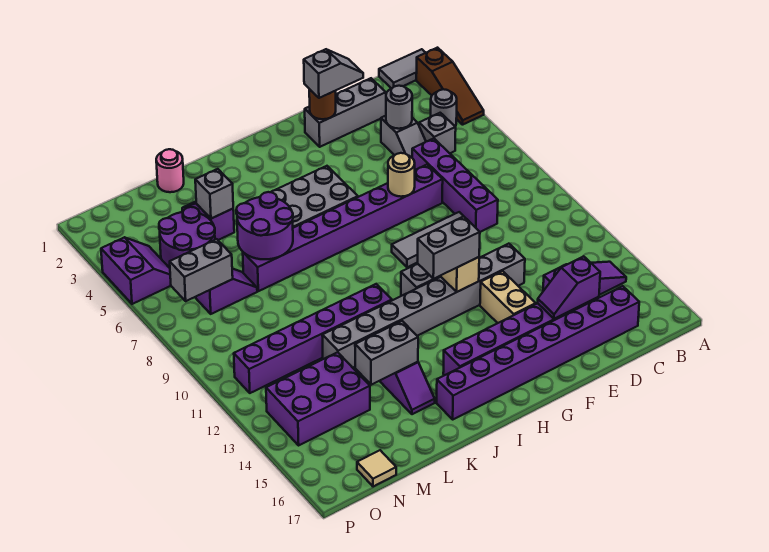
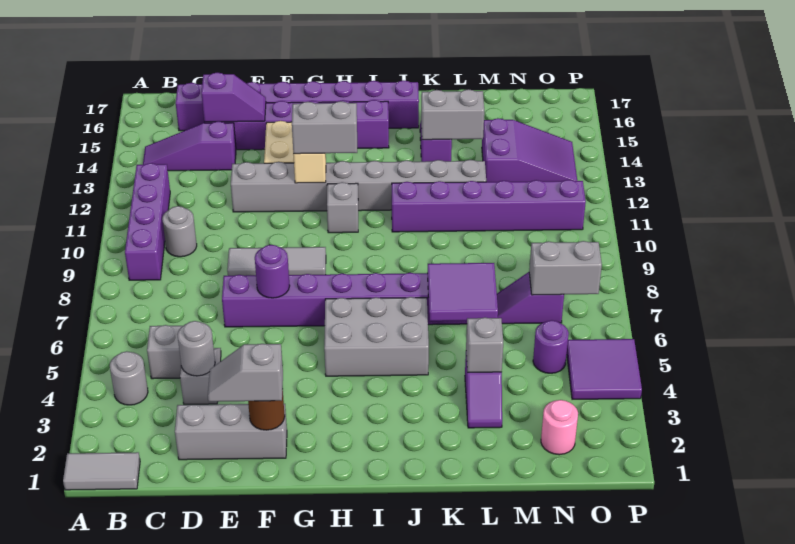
brown slope A2:A4 level 1 top 2 -> none
none -> grey round brick C10 level 1
purple brick D6:D9 level 1 -> purple brick B9:B12 level 1
tan round brick F7 level 2 -> purple round brick F7 level 2
purple round brick K6:L7 level 2 -> purple tile K6:L7 level 2
pink round brick L1 level 1 -> pink round brick N2 level 1
purple round brick M4:N5 level 1 -> purple round brick N5 level 1
purple brick M13:O14 level 1 -> purple slope M13:O14 level 1 top M
tan tile N17 level 1 -> none
purple slope O4:P5 level 1 top P -> purple tile O4:P5 level 1

